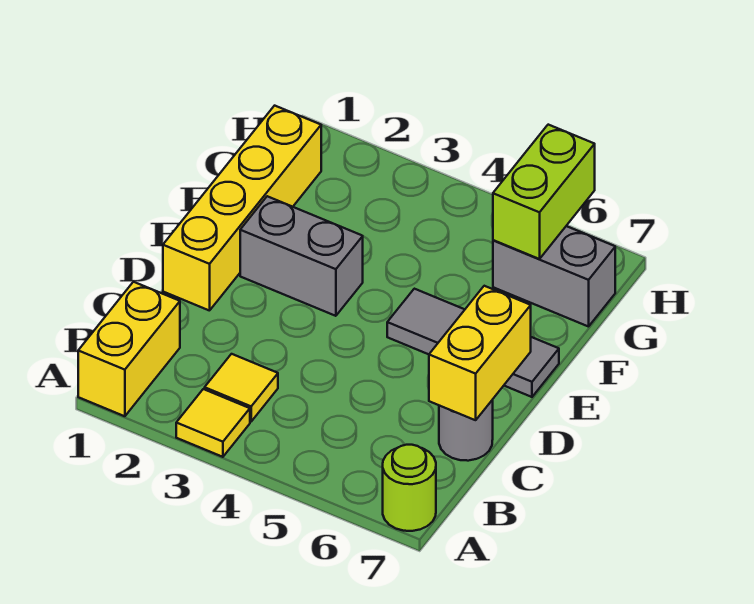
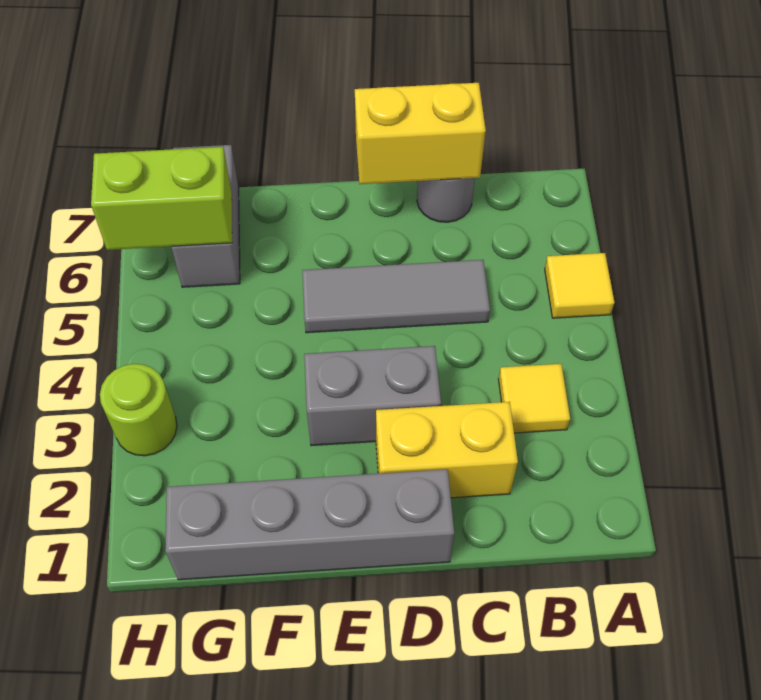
yellow brick A1:B1 level 1 -> yellow brick C2:D2 level 1
yellow tile A3 level 1 -> yellow tile A5 level 1
lime round brick A7 level 1 -> lime round brick H3 level 1
yellow brick D1:G1 level 1 -> grey brick D1:G1 level 1
grey brick E2:E3 level 1 -> grey brick D3:E3 level 1
grey tile E5:E7 level 1 -> grey tile C5:E5 level 1

